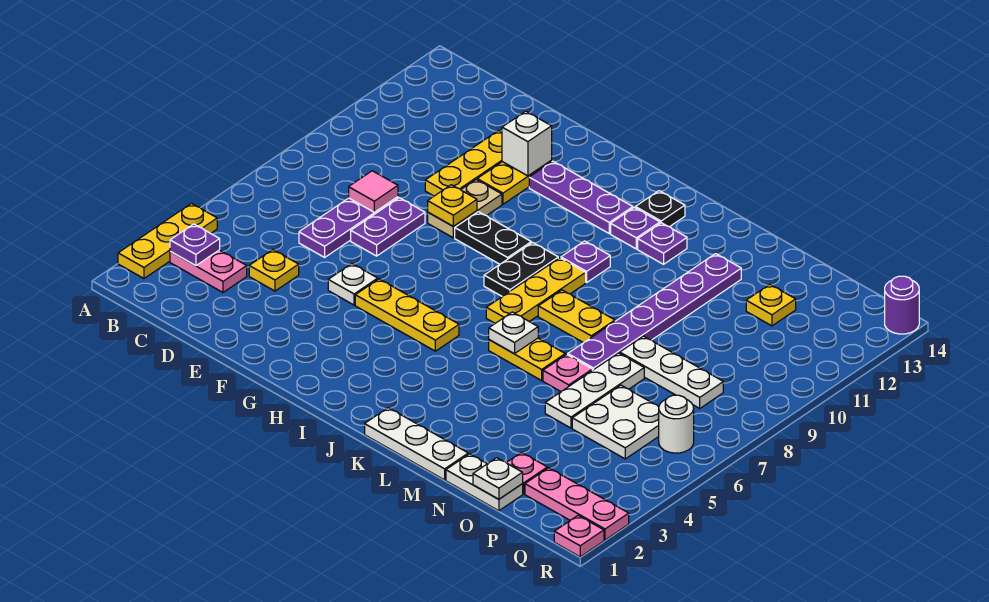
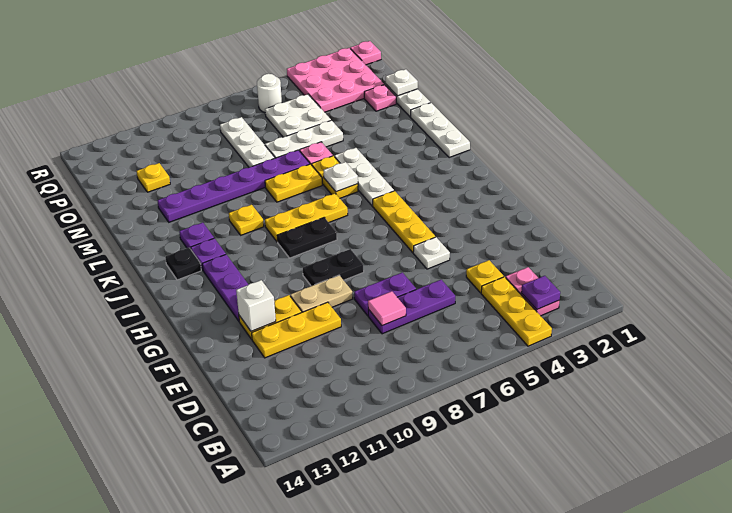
yellow plate A2:A4 level 1 -> yellow plate A4:C4 level 1
yellow plate F9 level 2 -> yellow plate K10 level 1
black plate G9:H9 level 1 -> black plate G8:G9 level 1
none -> white plate J5:L5 level 1
purple plate J10 level 1 -> none
yellow plate K8:L8 level 1 -> yellow plate L7:L8 level 1
pink plate P2:R2 level 1 -> pink plate P2:R4 level 1
purple round brick R14 level 1 -> none

